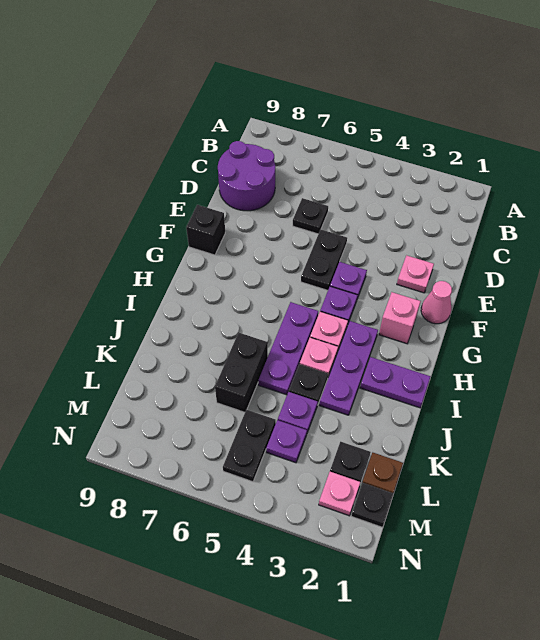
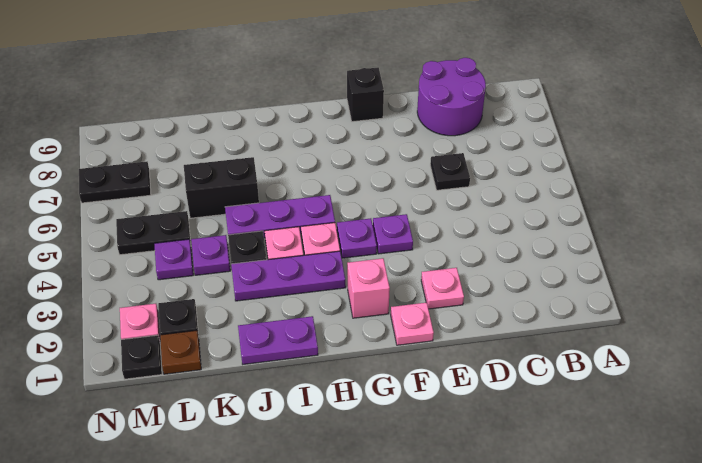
black plate E5:F5 level 1 -> black plate M7:N7 level 1
pink cone F1 level 1 -> pink plate F1 level 1
purple plate I1:I2 level 1 -> purple plate I1:J1 level 1

